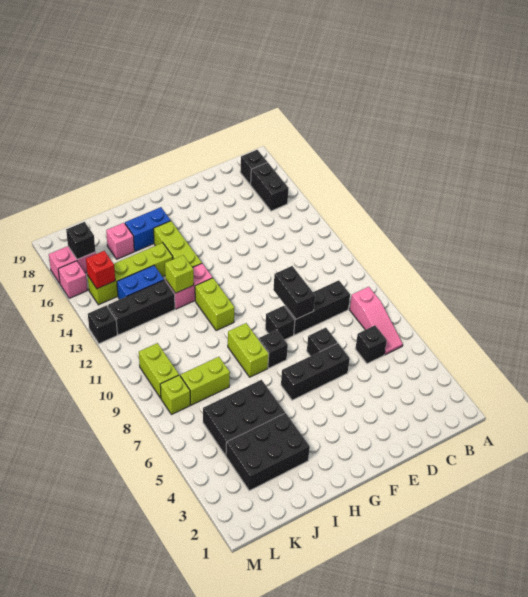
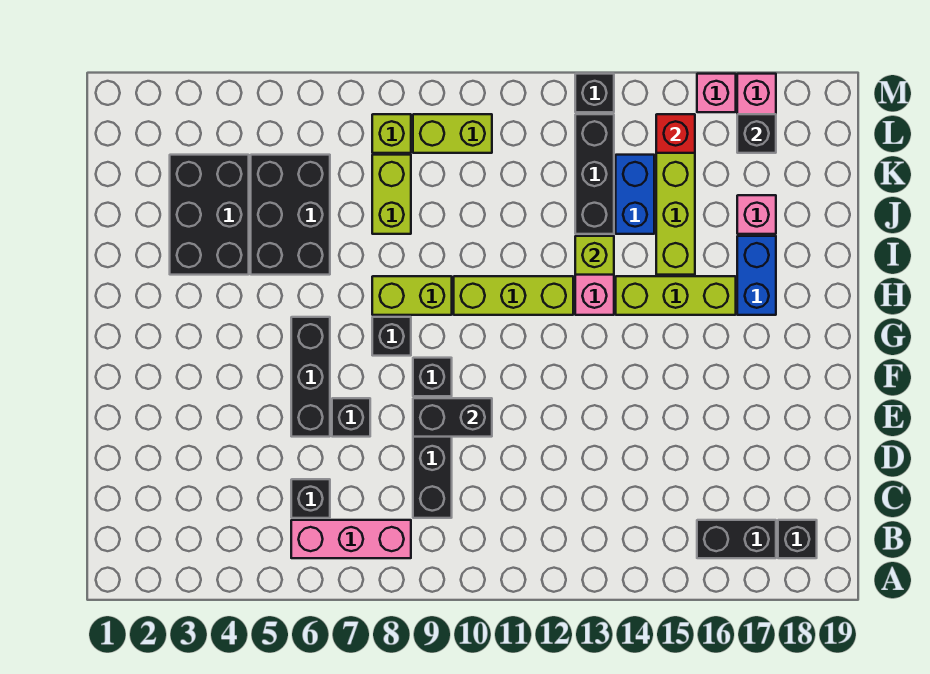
pink slope B6:B8 level 1 top 8 -> pink brick B6:B8 level 1
lime brick H11:H12 level 1 -> lime brick H10:H12 level 1

